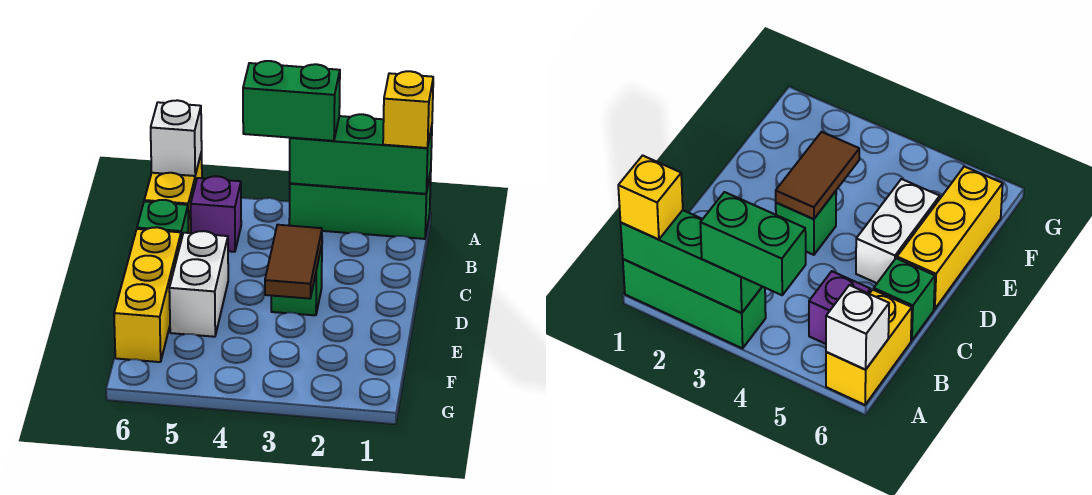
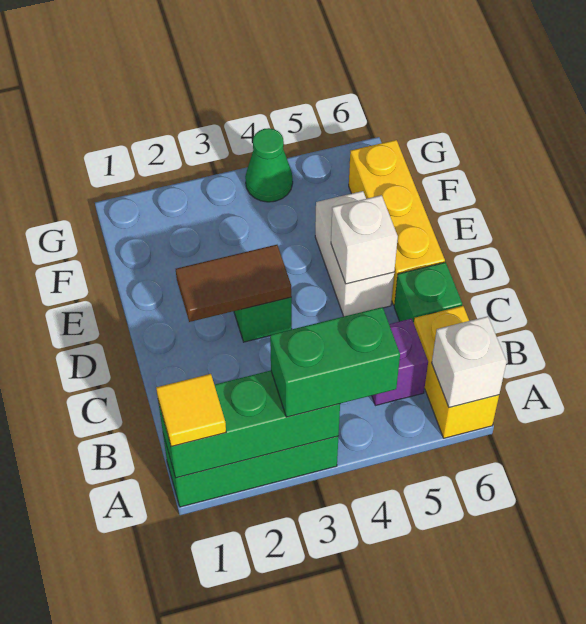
yellow brick A1 level 3 -> yellow tile A1 level 3
brown tile D3:E3 level 2 -> brown tile D2:D3 level 2
none -> white brick D5 level 2
none -> green cone G4 level 1

